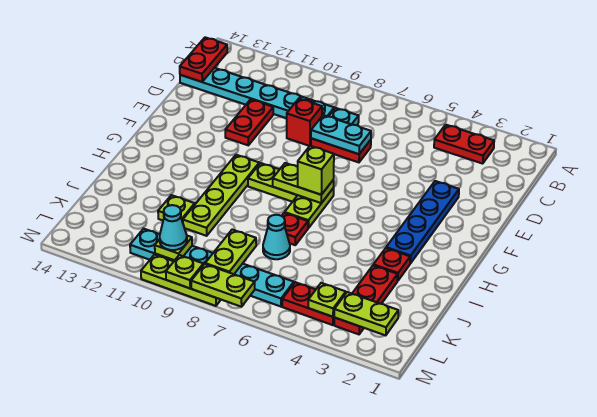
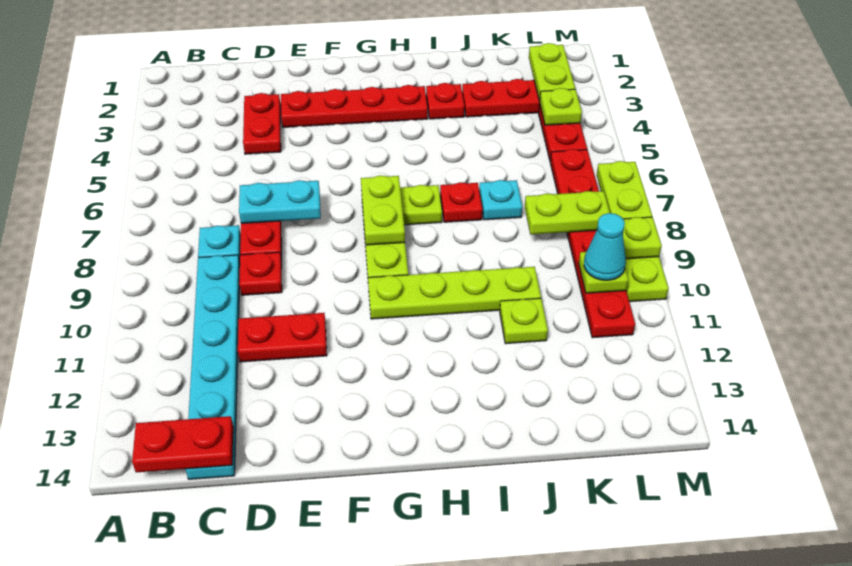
red plate B3:B4 level 1 -> red plate D3:D4 level 1
cyan plate D7:D8 level 2 -> cyan plate D7:E7 level 2
red brick D9 level 1 -> red plate D9 level 1
blue plate E3:H3 level 1 -> red plate E3:H3 level 1
lime brick G7 level 3 -> none
cyan cone J7 level 1 -> cyan plate J7 level 1
cyan plate L6:L11 level 1 -> red plate L6:L11 level 1

